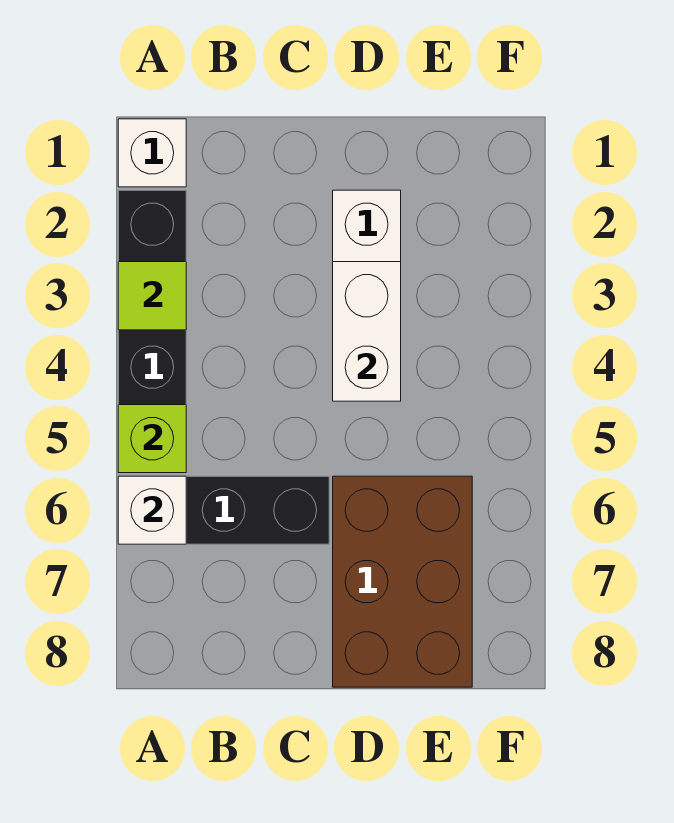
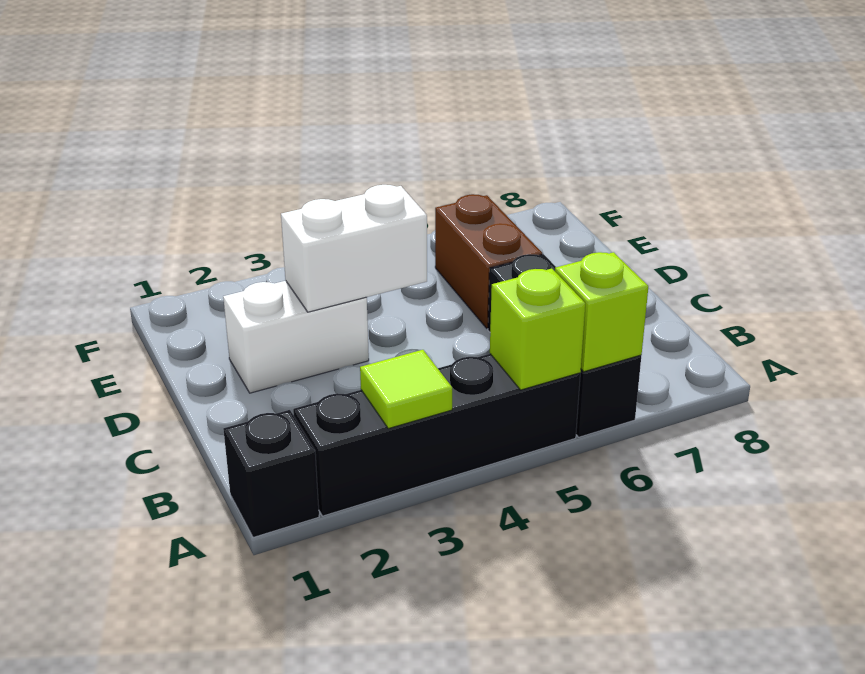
white brick A1 level 1 -> black brick A1 level 1
white brick A6 level 2 -> lime brick A6 level 2
brown brick D6:E8 level 1 -> brown brick D6:E6 level 1

